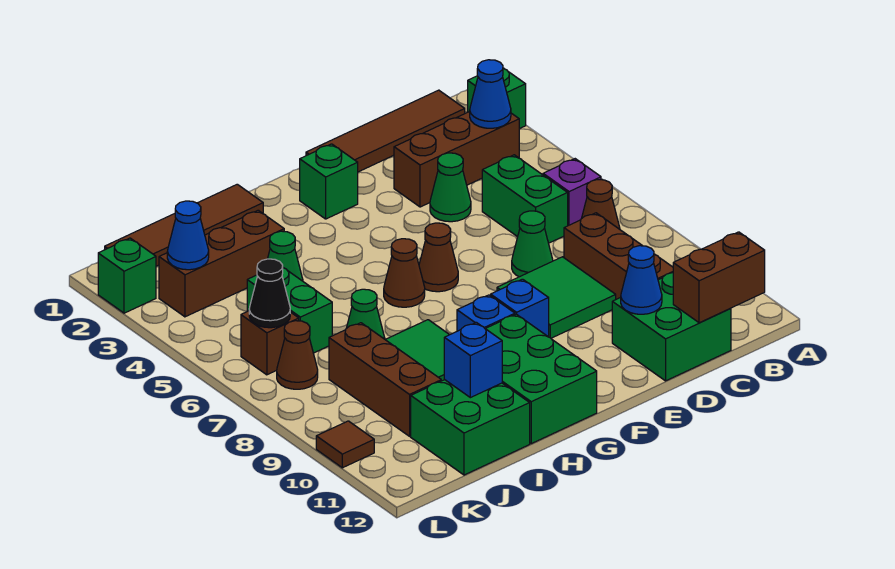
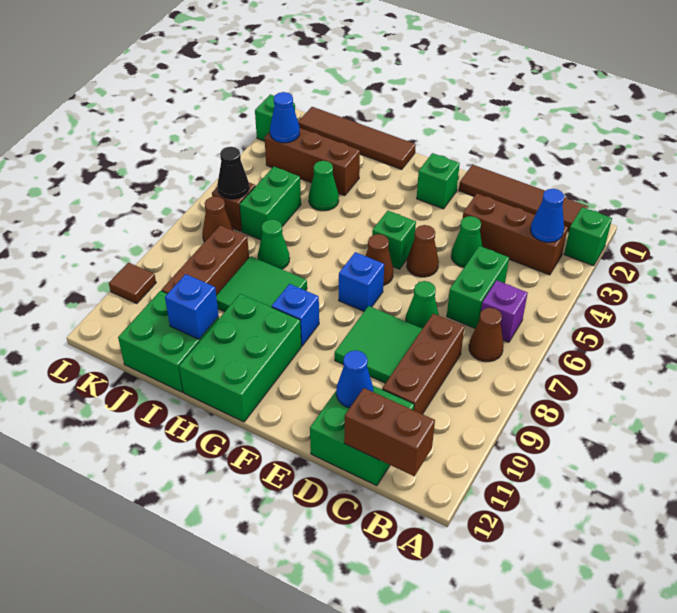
none -> green brick F5 level 1
blue brick F9 level 1 -> blue brick F7 level 1
brown cone G6 level 1 -> brown cone E5 level 1

